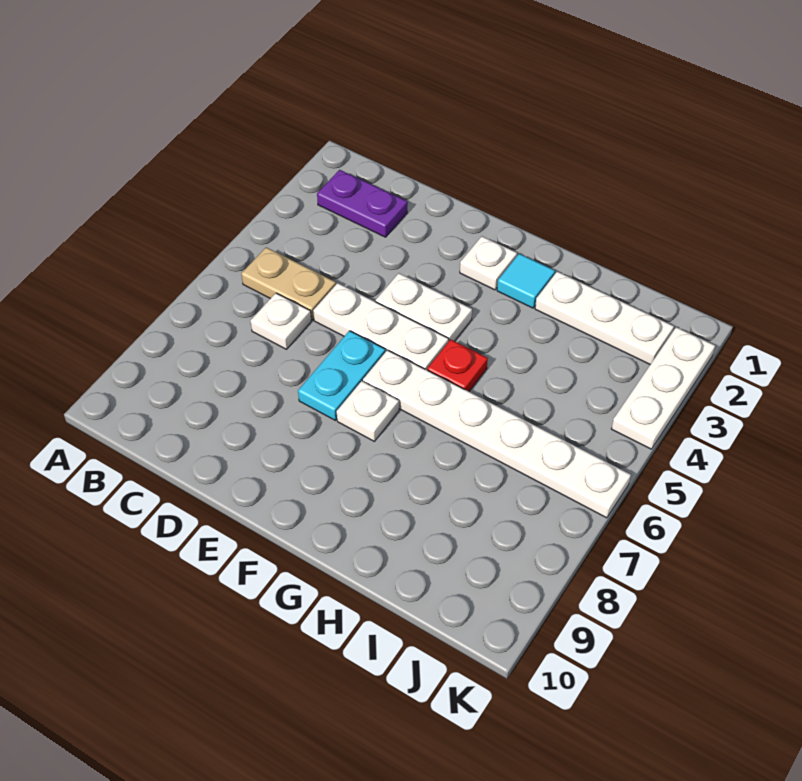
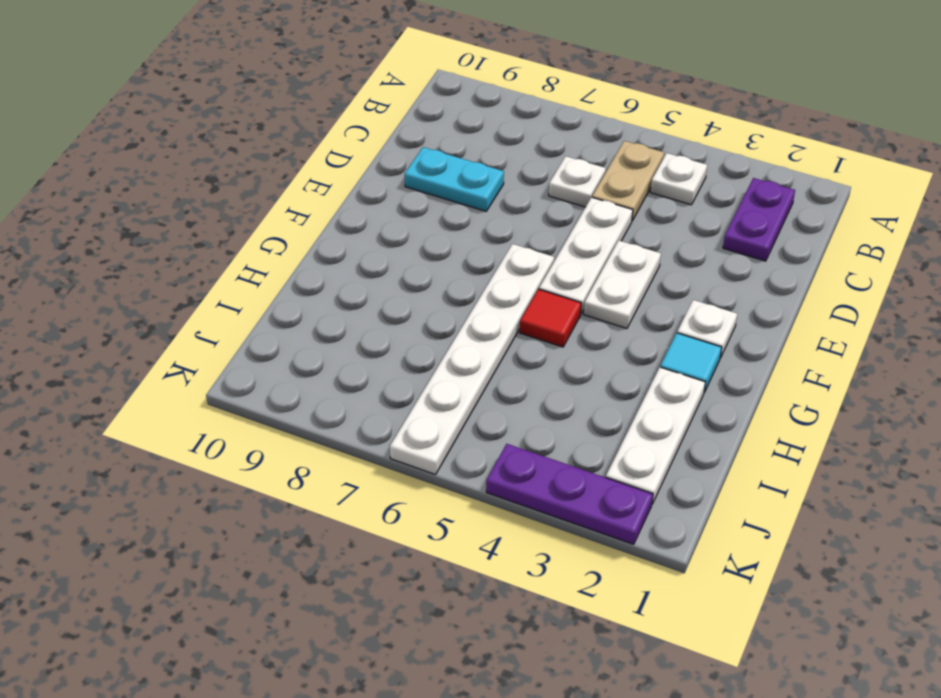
cyan plate E6:E7 level 1 -> cyan plate D8:D9 level 1
white plate F7 level 1 -> white plate B4 level 1
red plate G5 level 1 -> red tile G5 level 1
white plate K2:K4 level 1 -> purple plate K2:K4 level 1

